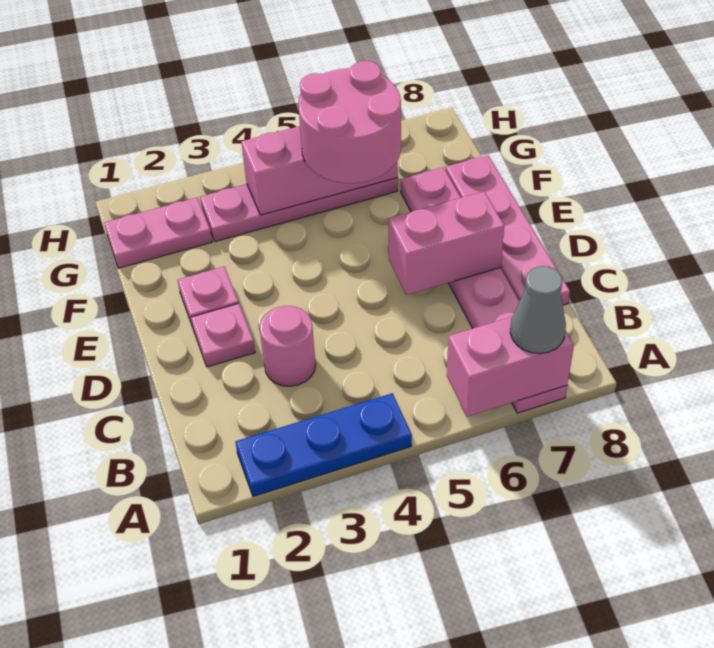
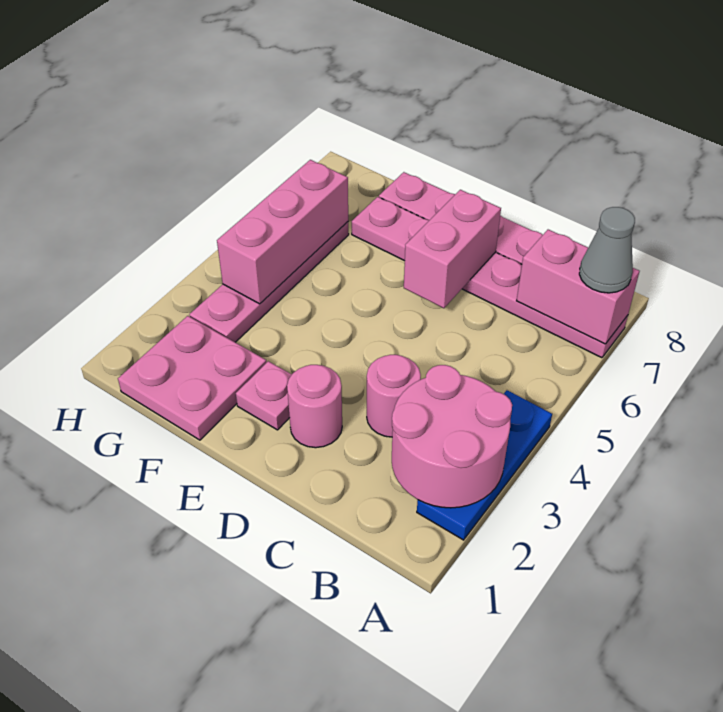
pink brick A6:A7 level 2 -> pink brick A7:B7 level 2
pink plate D2 level 1 -> pink round brick D2 level 1
pink round brick F5:G6 level 3 -> pink round brick A2:B3 level 2
pink plate G1:G2 level 1 -> pink plate F1:G2 level 1

